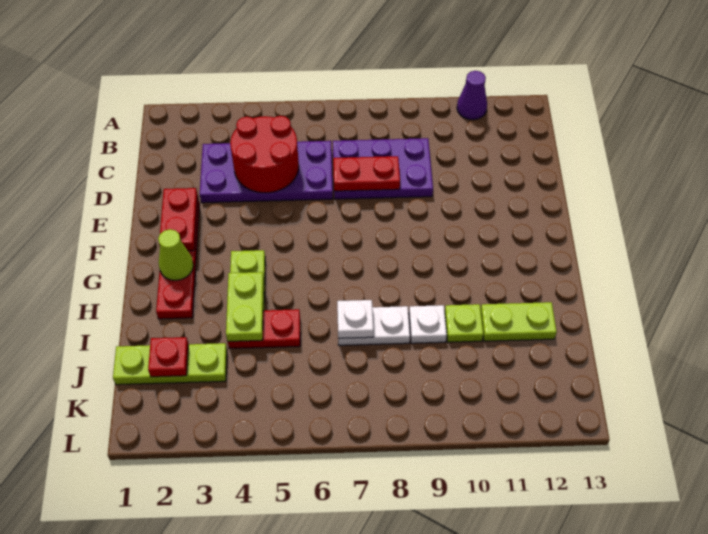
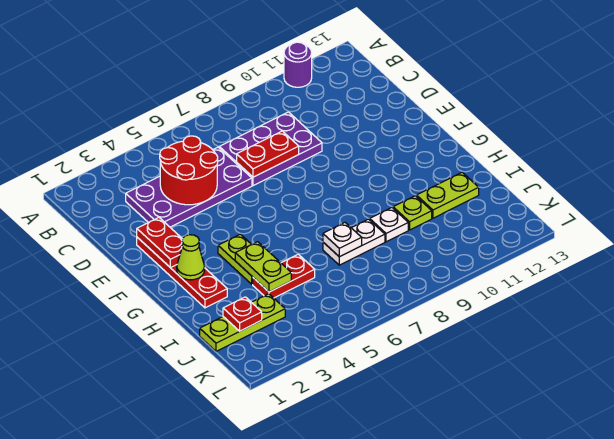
purple cone A11 level 1 -> purple round brick A11 level 1

